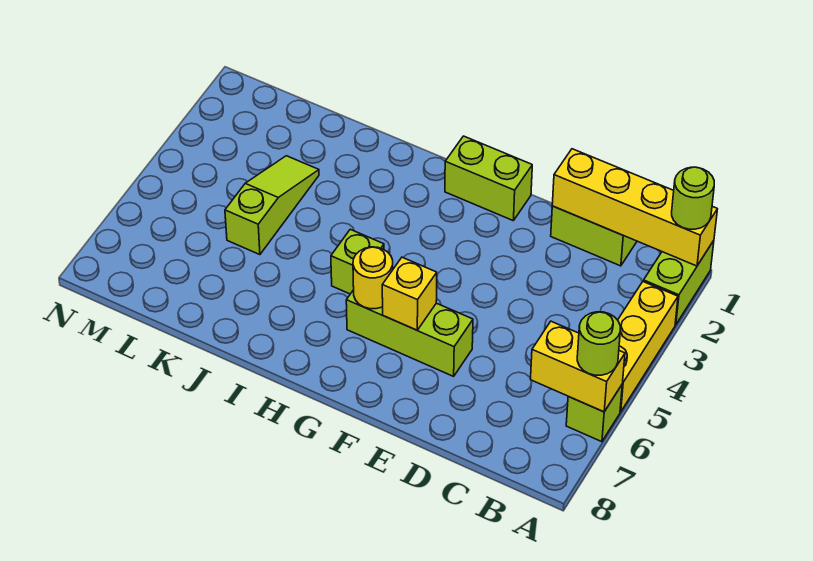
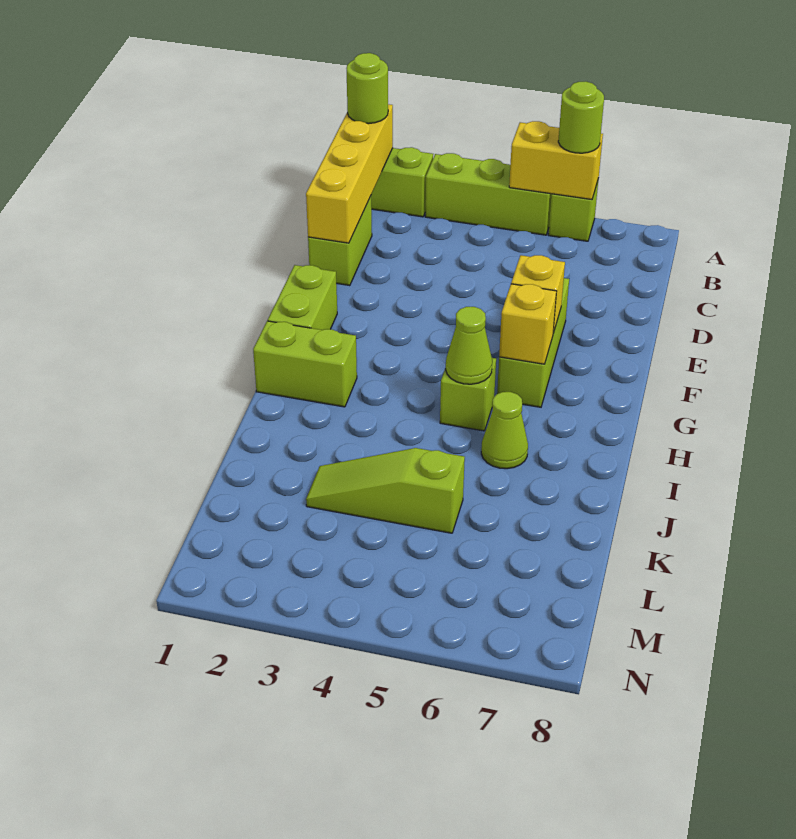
yellow brick A3:A5 level 1 -> lime brick A3:A5 level 1
yellow brick A6:B6 level 2 -> yellow brick A5:A6 level 2
yellow round brick G6 level 2 -> yellow brick G6 level 2
none -> lime brick H1:H2 level 1
none -> lime cone H5 level 2
none -> lime cone I6 level 1

